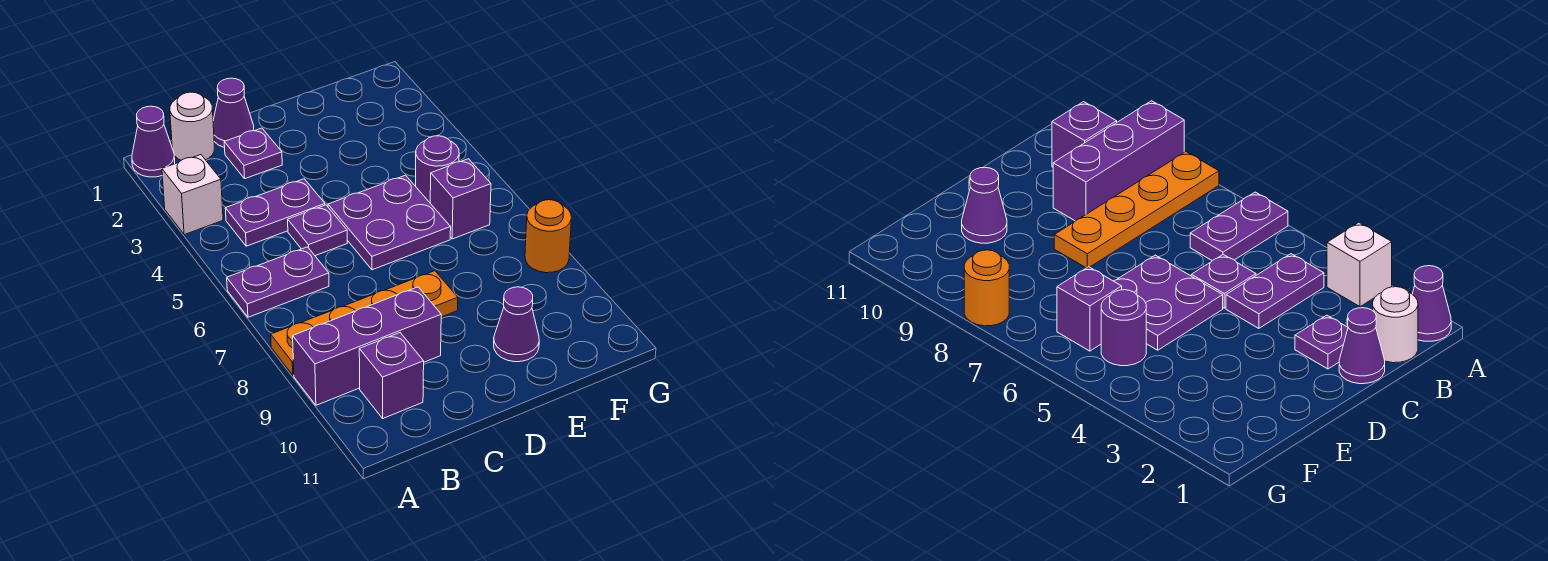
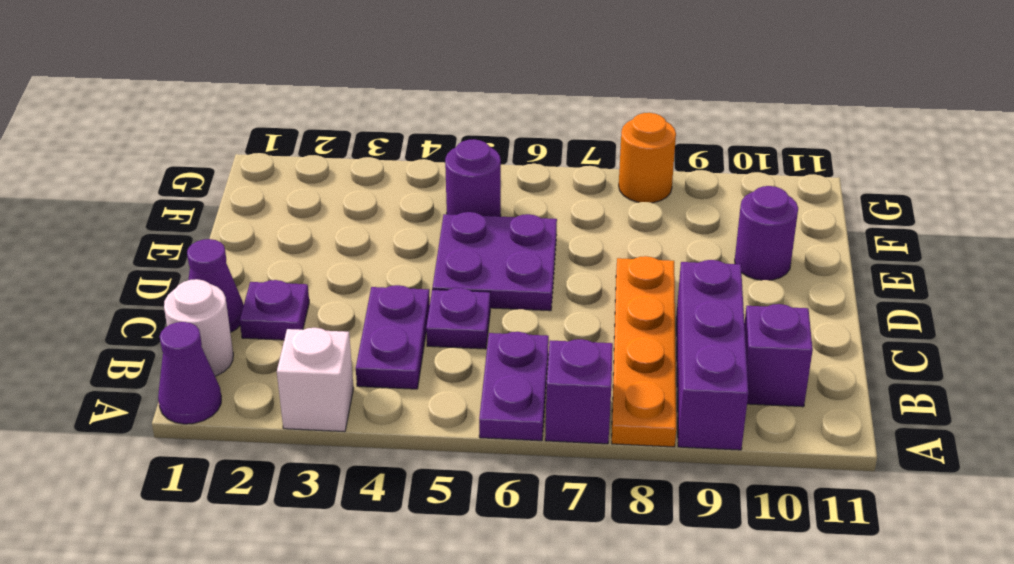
purple cone E10 level 1 -> purple round brick E10 level 1
purple brick F6 level 1 -> purple brick A7 level 1

